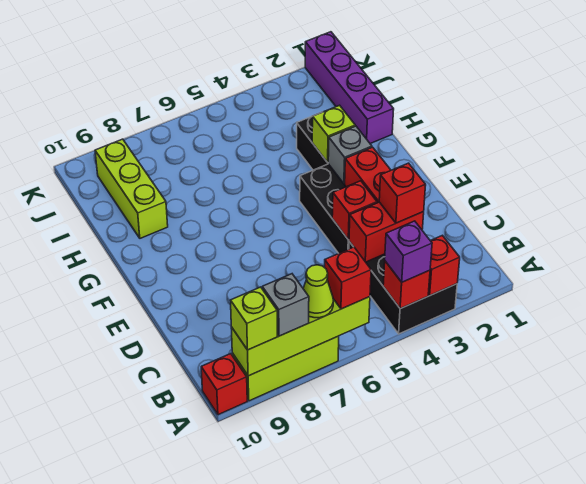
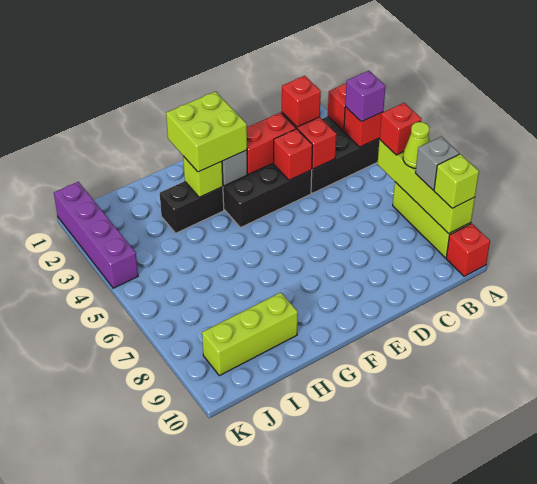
none -> lime brick F2:G3 level 3
purple brick H1:K1 level 1 -> purple brick K1:K4 level 1

